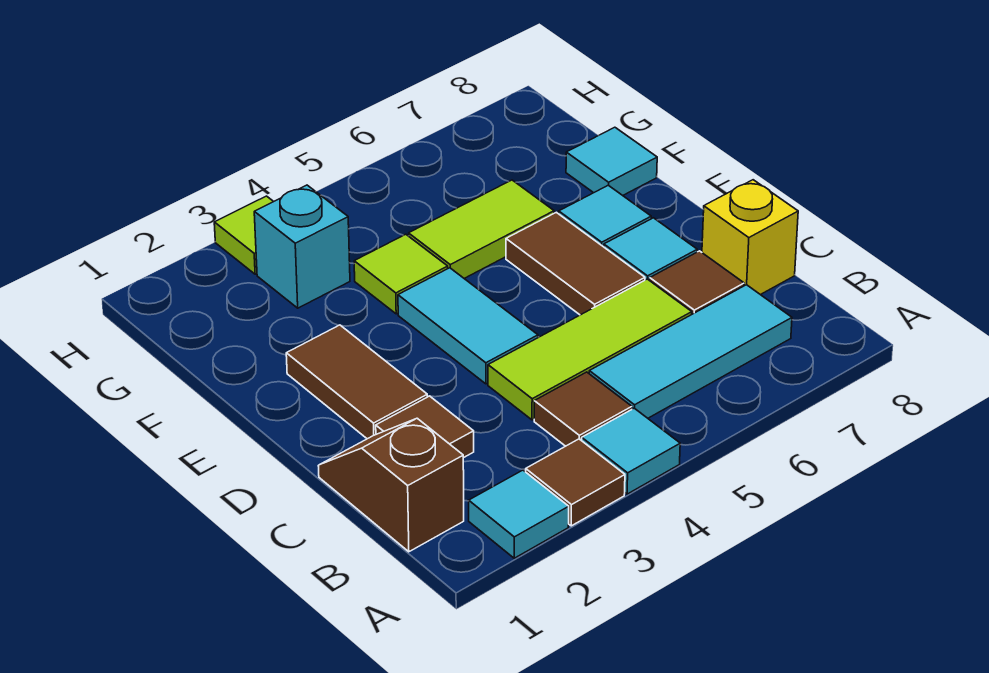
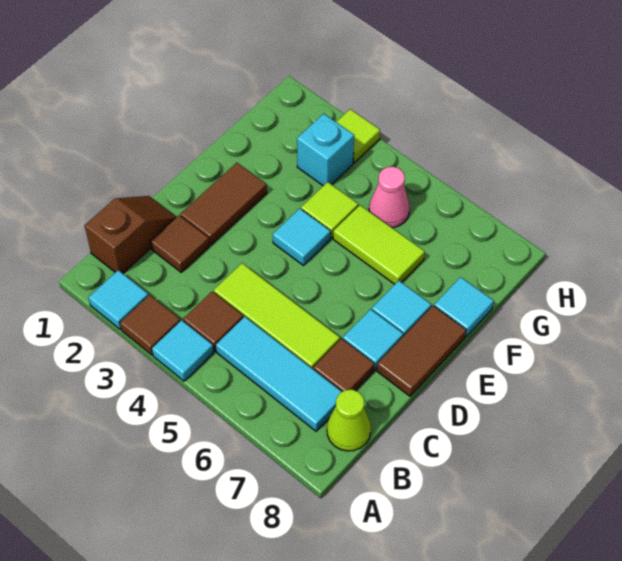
none -> lime cone B8 level 1
yellow brick C8 level 1 -> none
cyan tile D4:E4 level 1 -> cyan tile E4 level 1
brown tile D6:E6 level 1 -> brown tile D8:E8 level 1
none -> pink cone G5 level 1

